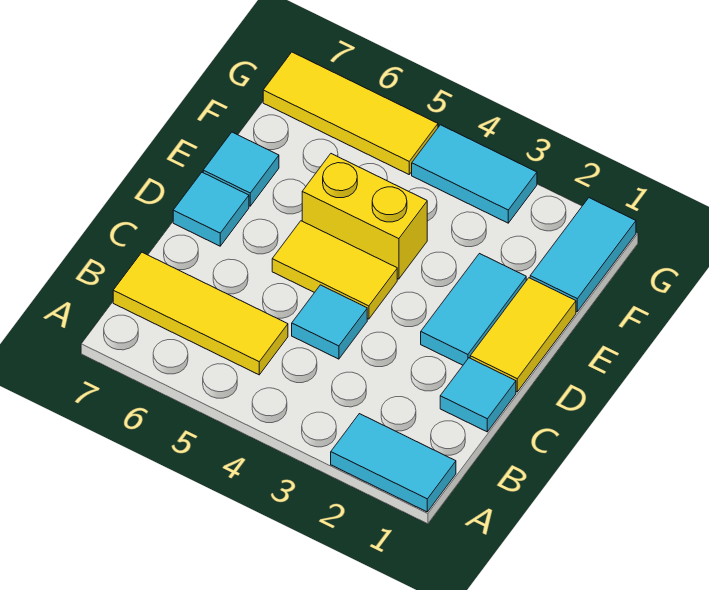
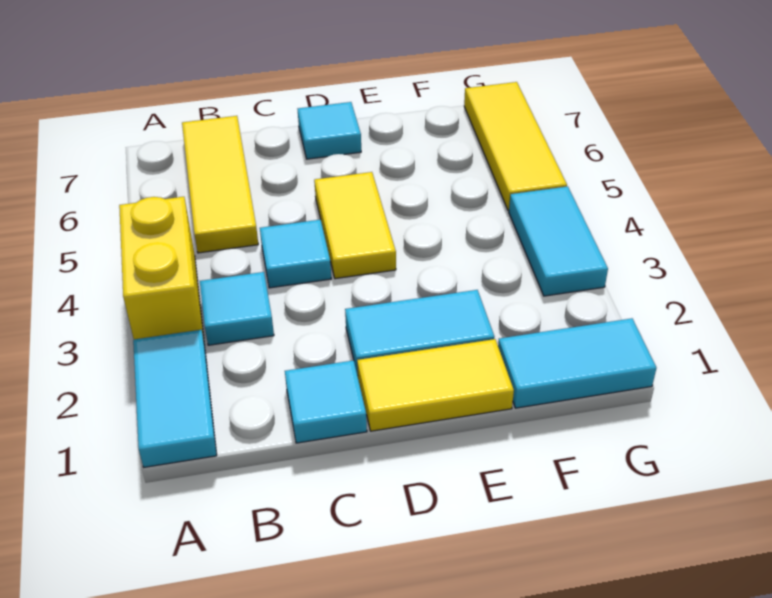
yellow brick E4:E5 level 1 -> yellow brick A3:A4 level 1
cyan tile E7 level 1 -> cyan tile B3 level 1

